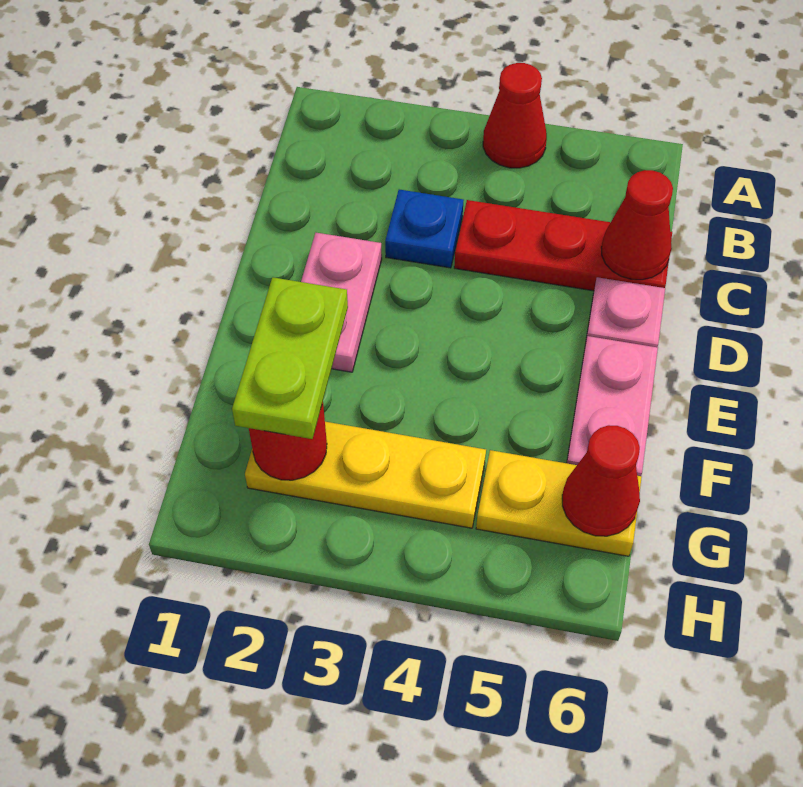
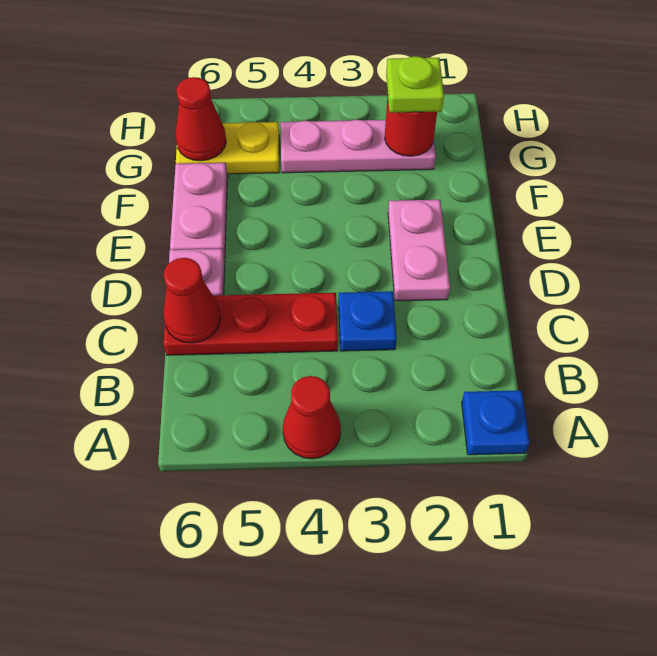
none -> blue plate A1 level 1
lime plate F2:G2 level 3 -> lime plate G2 level 3
yellow plate G2:G4 level 1 -> pink plate G2:G4 level 1

